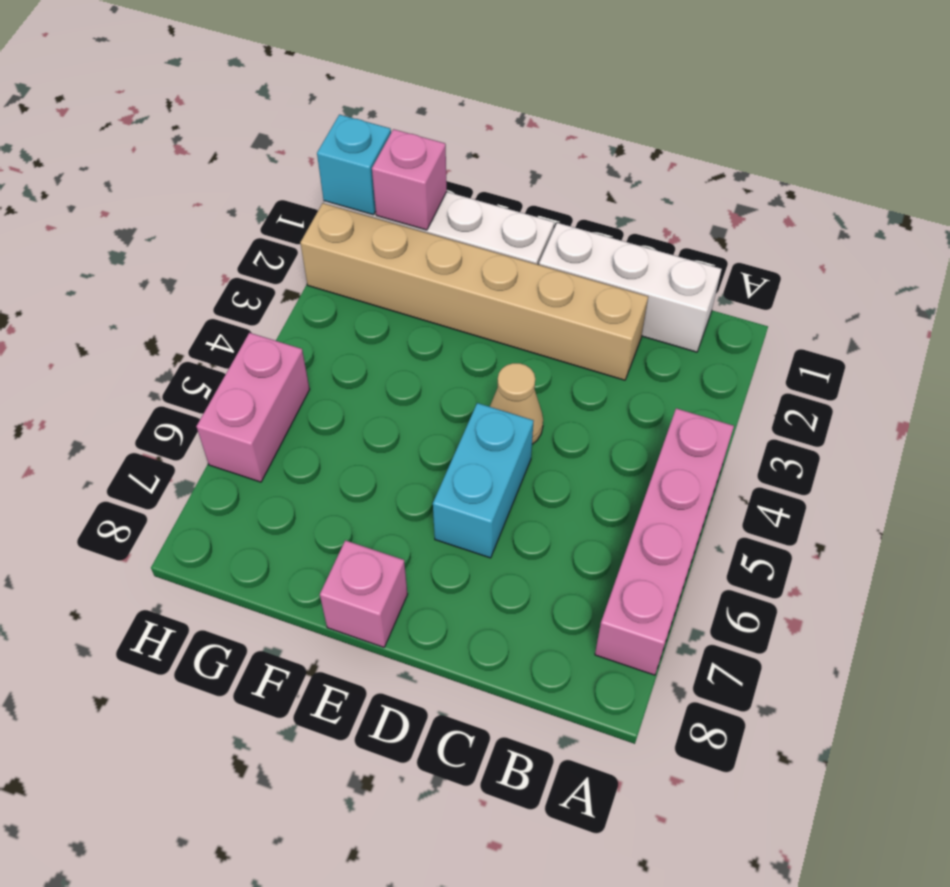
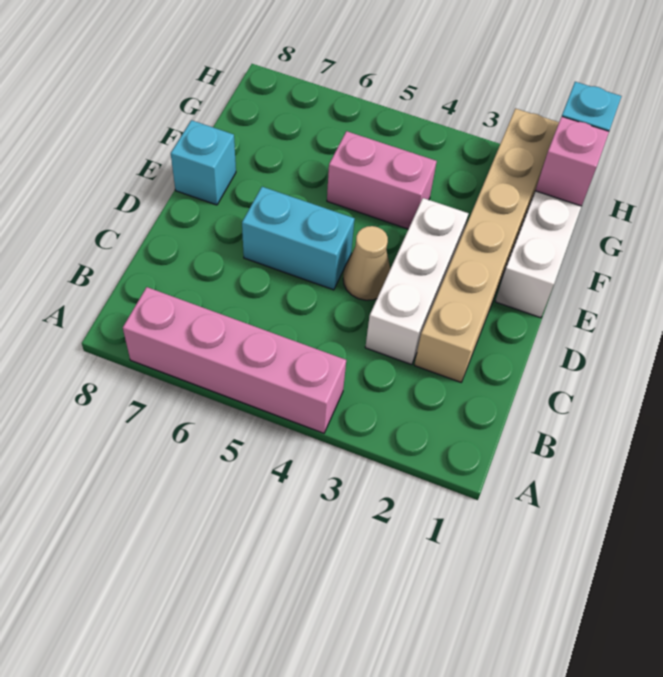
white brick B1:D1 level 1 -> white brick C3:E3 level 1
pink brick E8 level 1 -> cyan brick E8 level 1
pink brick H5:H6 level 1 -> pink brick F4:F5 level 1

